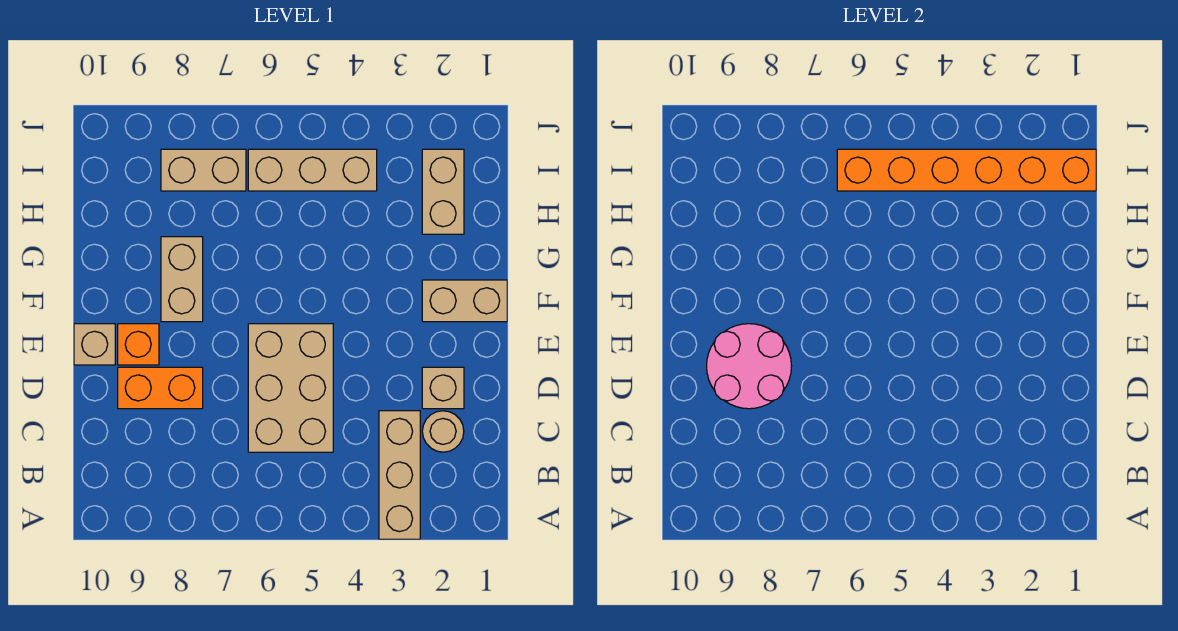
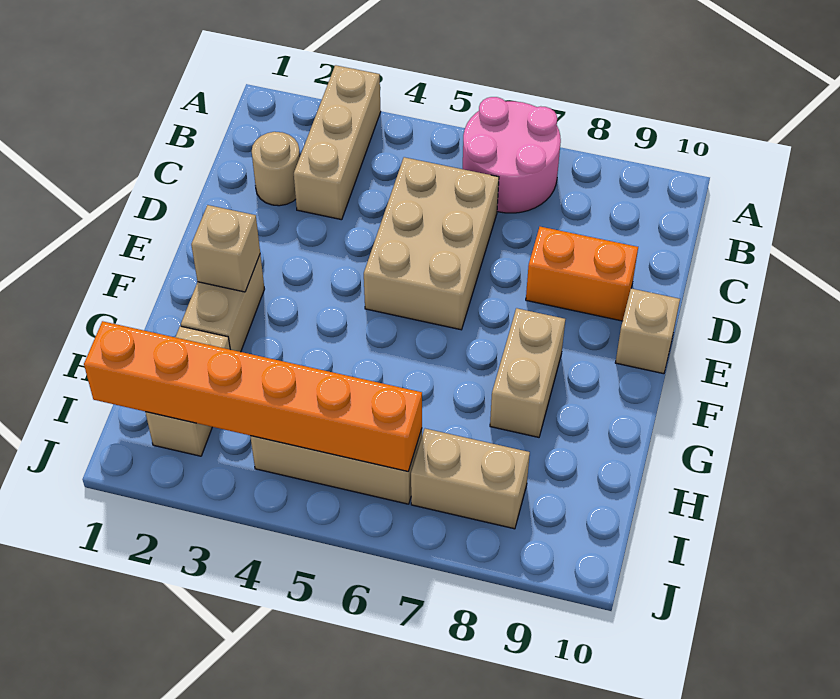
tan brick D2 level 1 -> tan brick F2 level 2
pink round brick D8:E9 level 2 -> pink round brick A6:B7 level 1
orange brick E9 level 1 -> none
tan brick F1:F2 level 1 -> tan brick F2:G2 level 1

